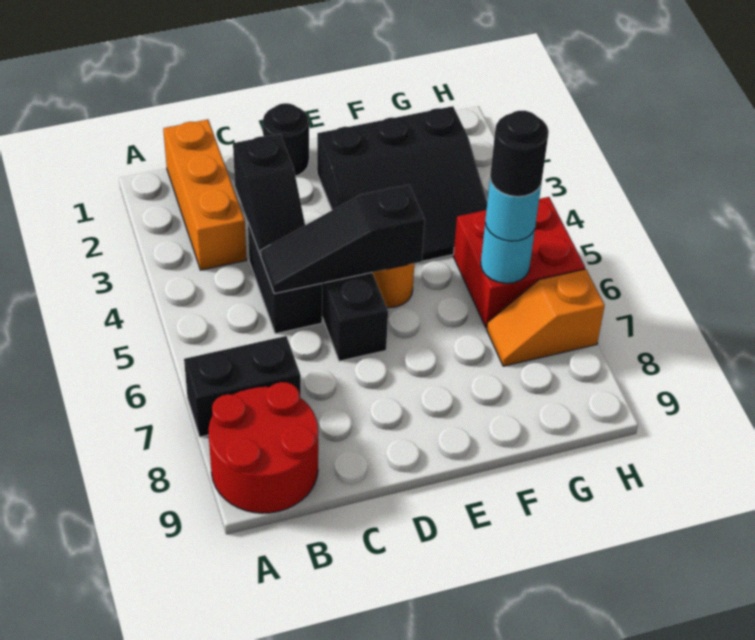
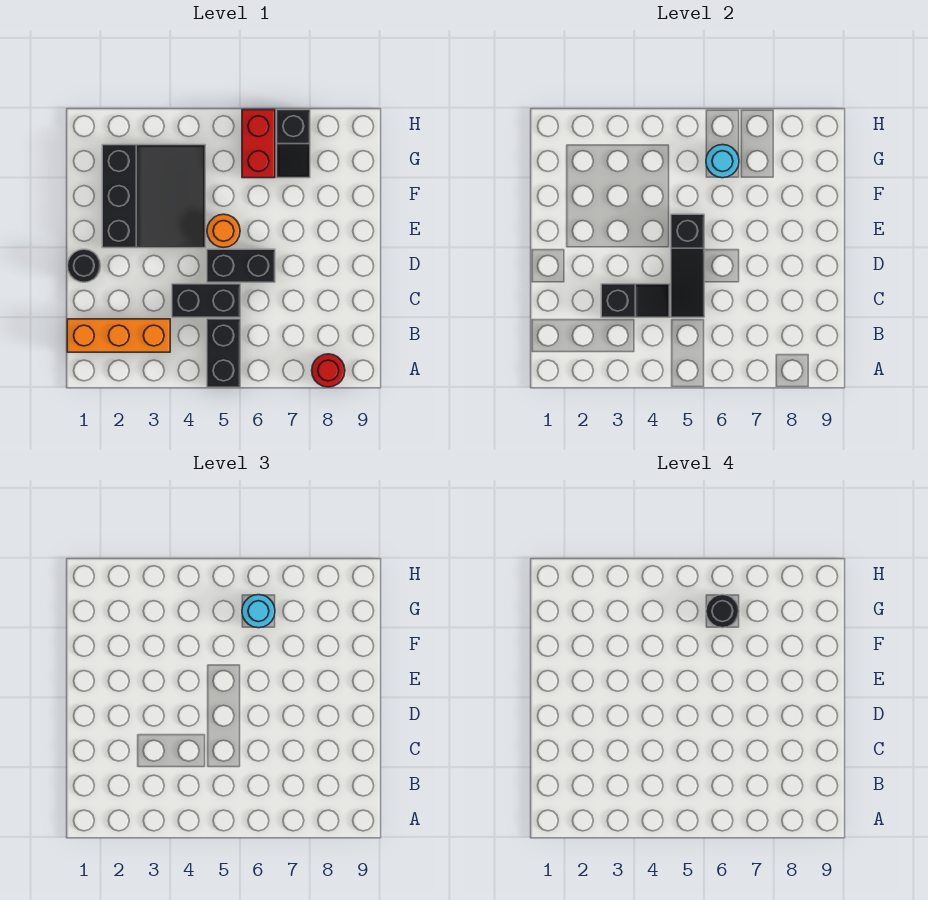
black brick A7:B7 level 1 -> black brick A5:B5 level 1
red round brick A8:B9 level 1 -> red round brick A8 level 1
red brick G5:H6 level 1 -> red brick G6:H6 level 1
orange slope G7:H7 level 1 top H -> black slope G7:H7 level 1 top H

